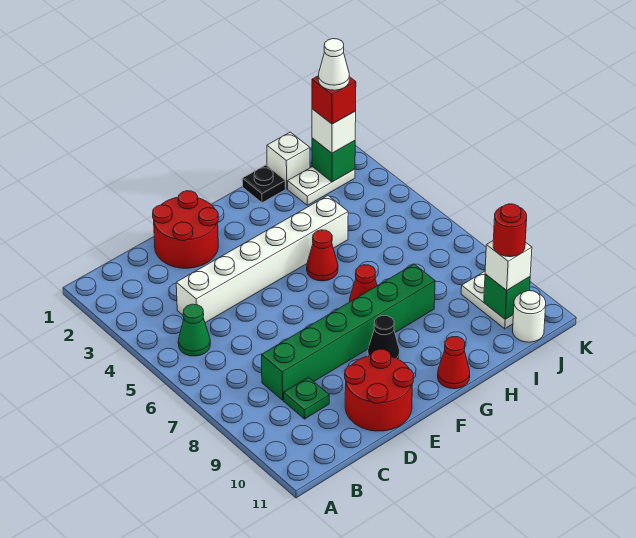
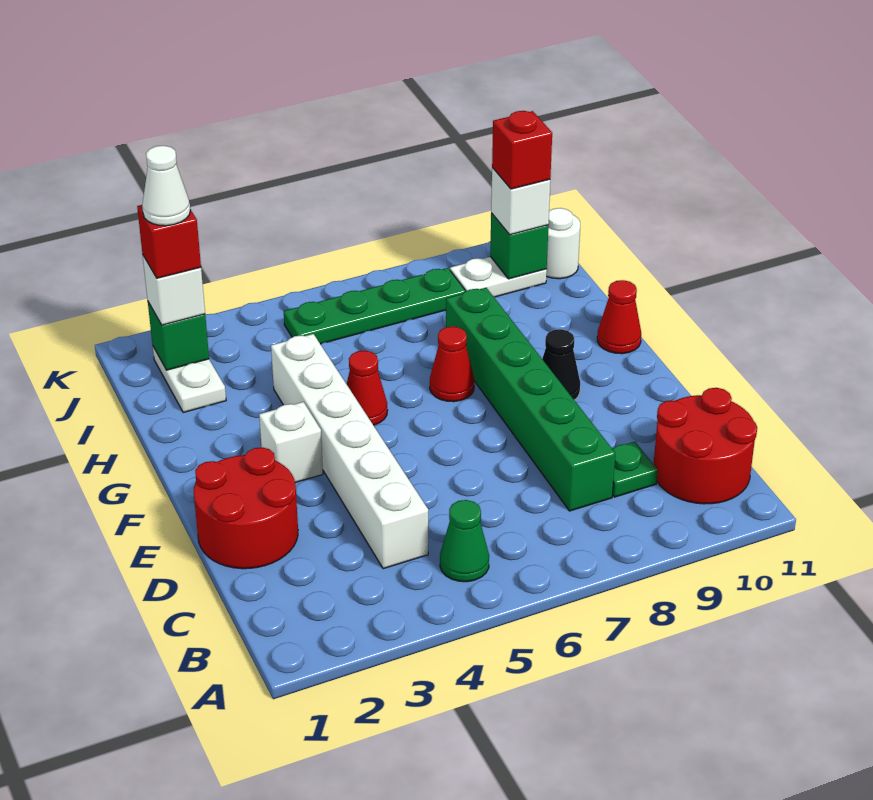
red round brick D10:E11 level 1 -> red round brick B10:C11 level 1
black plate H1 level 1 -> none
white brick I1 level 1 -> white brick F3 level 1
none -> green plate J5:J8 level 1
red round brick J10 level 4 -> red brick J10 level 4

